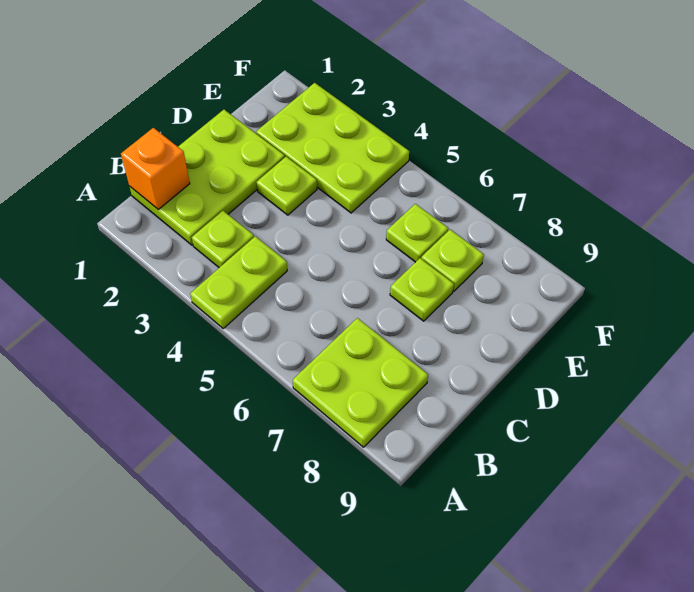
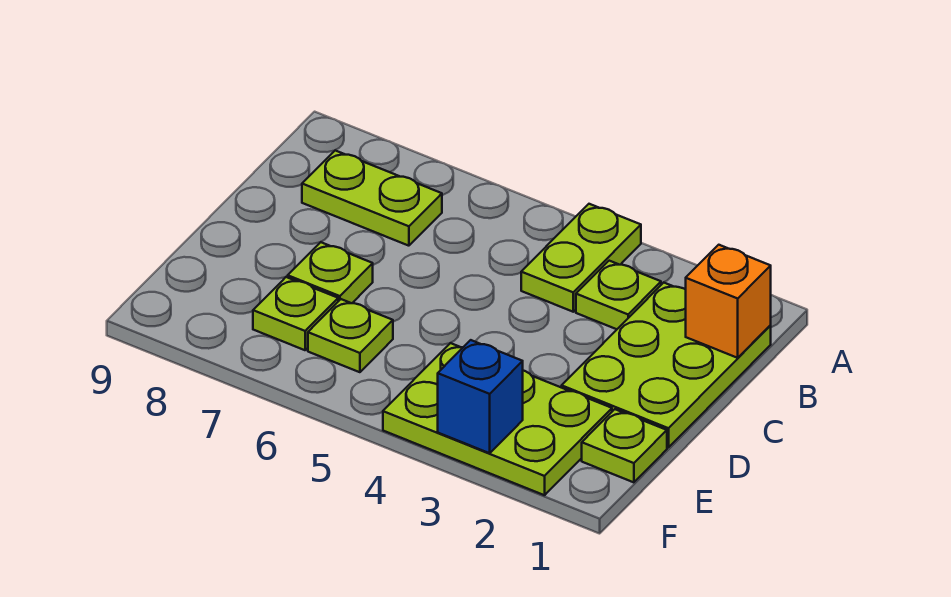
lime plate A7:B8 level 1 -> lime plate B7:B8 level 1
lime plate D3 level 1 -> lime plate E1 level 1
none -> blue brick F3 level 2

